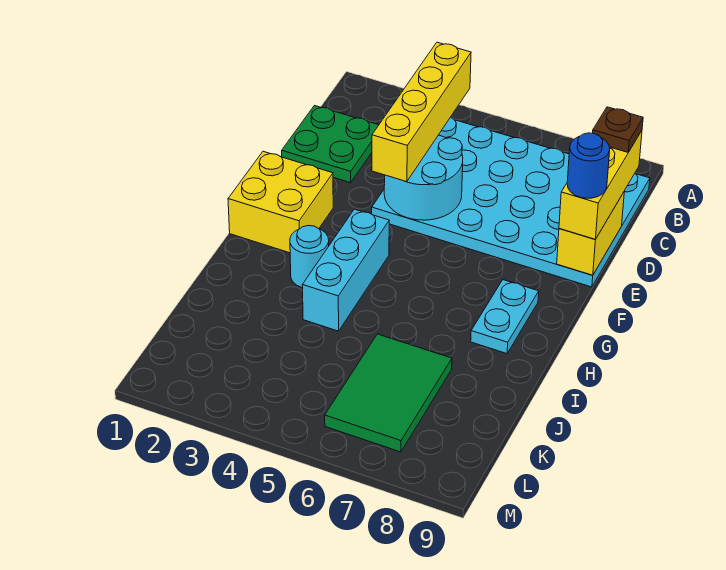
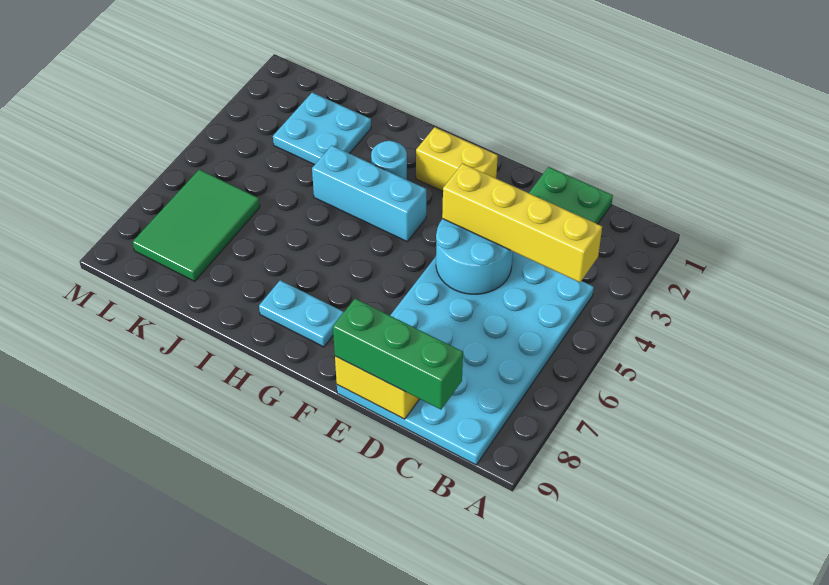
yellow brick C9:E9 level 3 -> green brick C9:E9 level 3
brown plate C9 level 4 -> none
blue round brick E9 level 4 -> none
yellow brick F1:G2 level 1 -> yellow brick F2:G2 level 1
none -> cyan plate J2:K3 level 1
green tile J6:L7 level 1 -> green tile K6:L8 level 1

